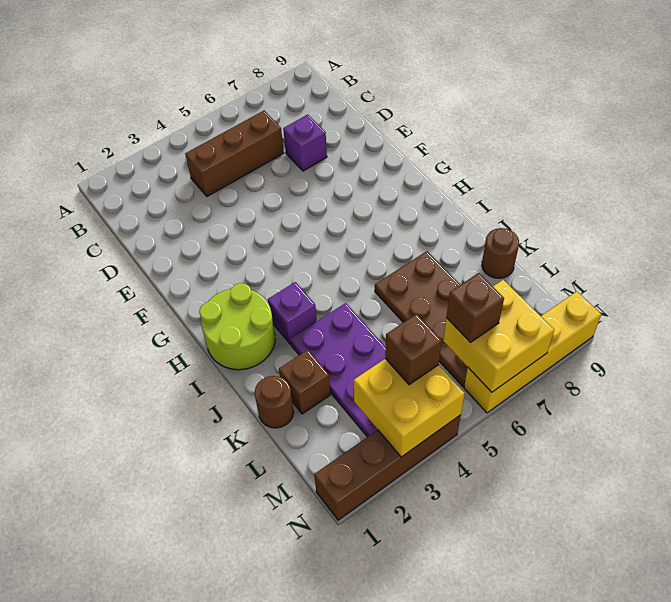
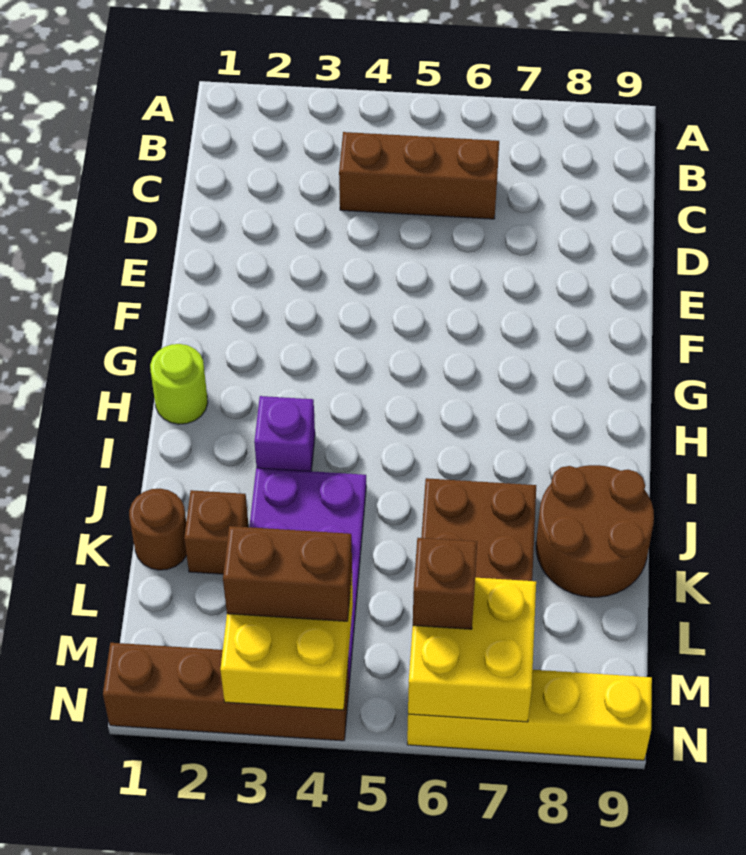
purple brick D7 level 1 -> none
lime round brick H1:I2 level 1 -> lime round brick H1 level 1
brown round brick K9 level 1 -> brown round brick J8:K9 level 1
brown brick M4 level 3 -> brown brick M3:M4 level 3

